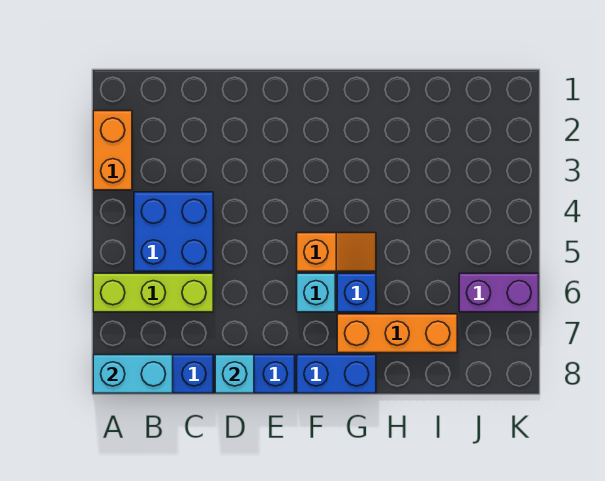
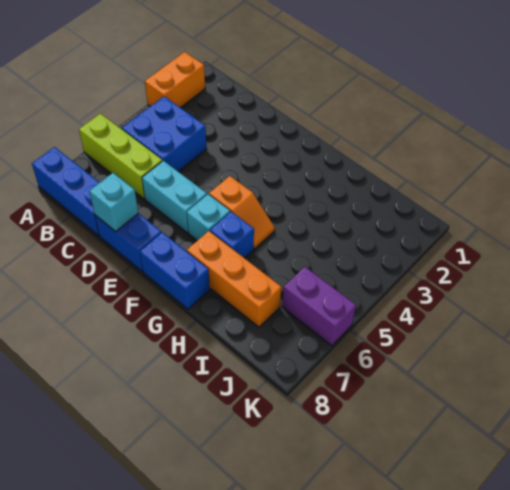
cyan brick A8:B8 level 2 -> cyan brick D6:E6 level 1

